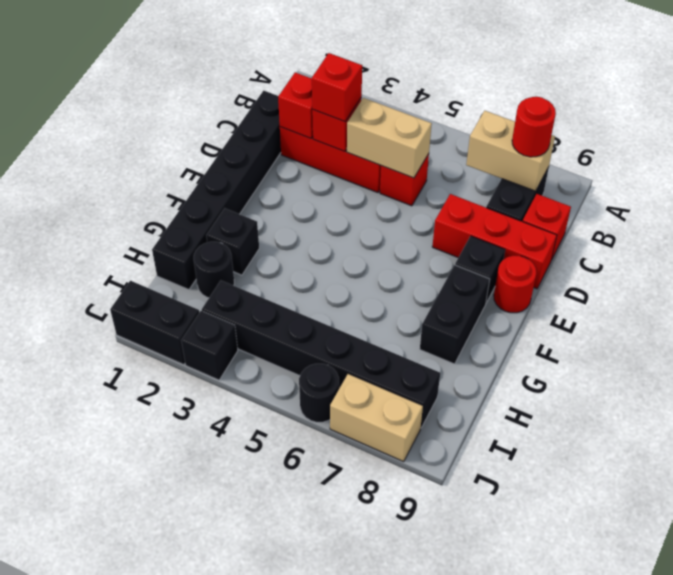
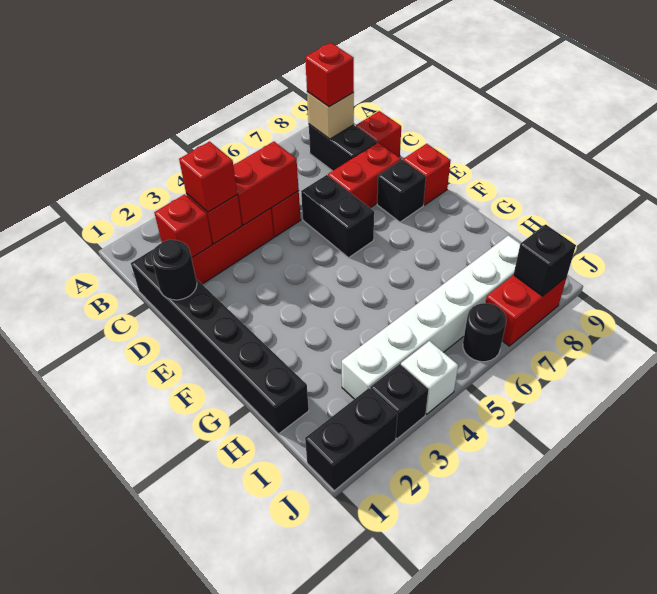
tan brick B7:B8 level 2 -> tan brick B8 level 2
red round brick B8 level 3 -> red brick B8 level 3
tan brick C4:C5 level 2 -> red brick C4:C5 level 2
red brick D7:D9 level 1 -> red brick D7:D8 level 1
red round brick E9 level 1 -> red brick E9 level 1
black brick F8:G8 level 1 -> black brick D6:E6 level 1
black brick G2 level 1 -> black brick J8 level 2
black round brick H2 level 1 -> black round brick D1 level 2
black brick I3:I8 level 1 -> white brick I3:I8 level 1
none -> white brick J4 level 1
tan brick J7:J8 level 1 -> red brick J7:J8 level 1

